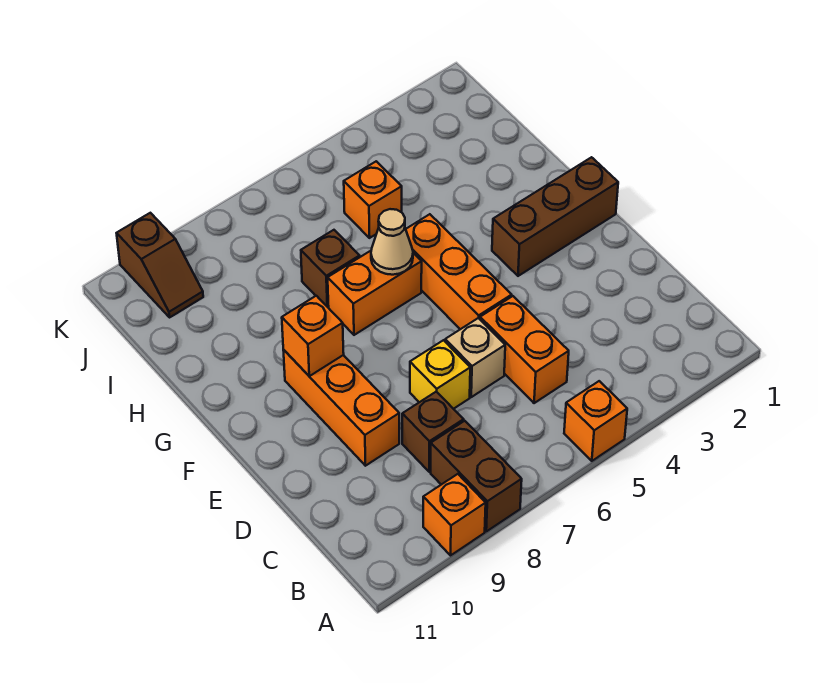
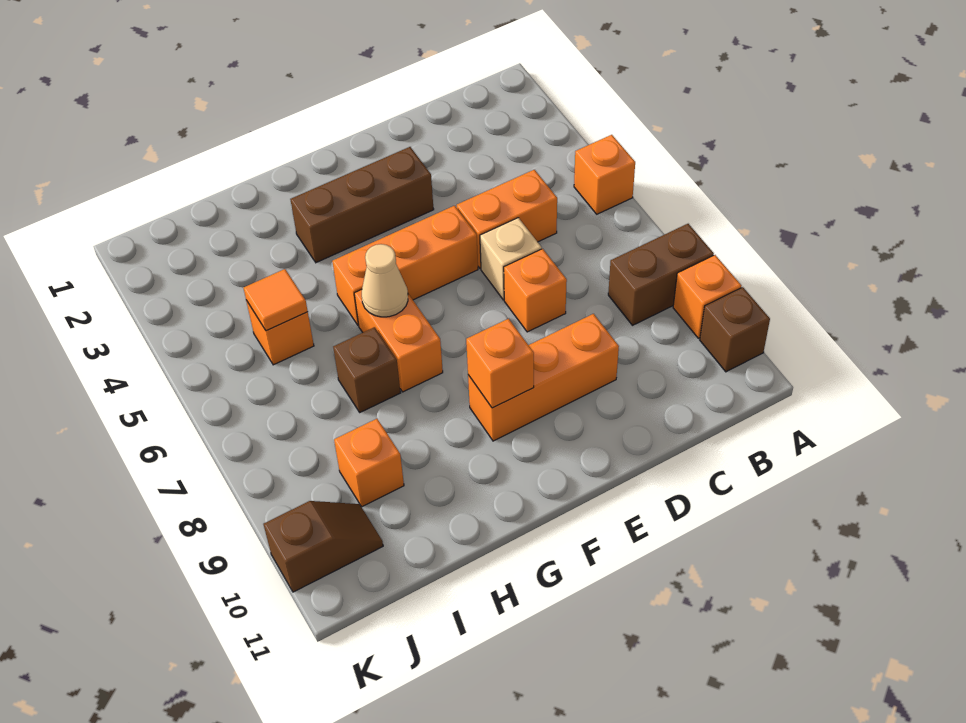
brown brick C8 level 1 -> brown brick A10 level 1
yellow brick D7 level 1 -> orange brick D7 level 1
brown brick F1:F3 level 1 -> brown brick E3:G3 level 1
none -> orange tile I5 level 2
none -> orange brick I9 level 1

